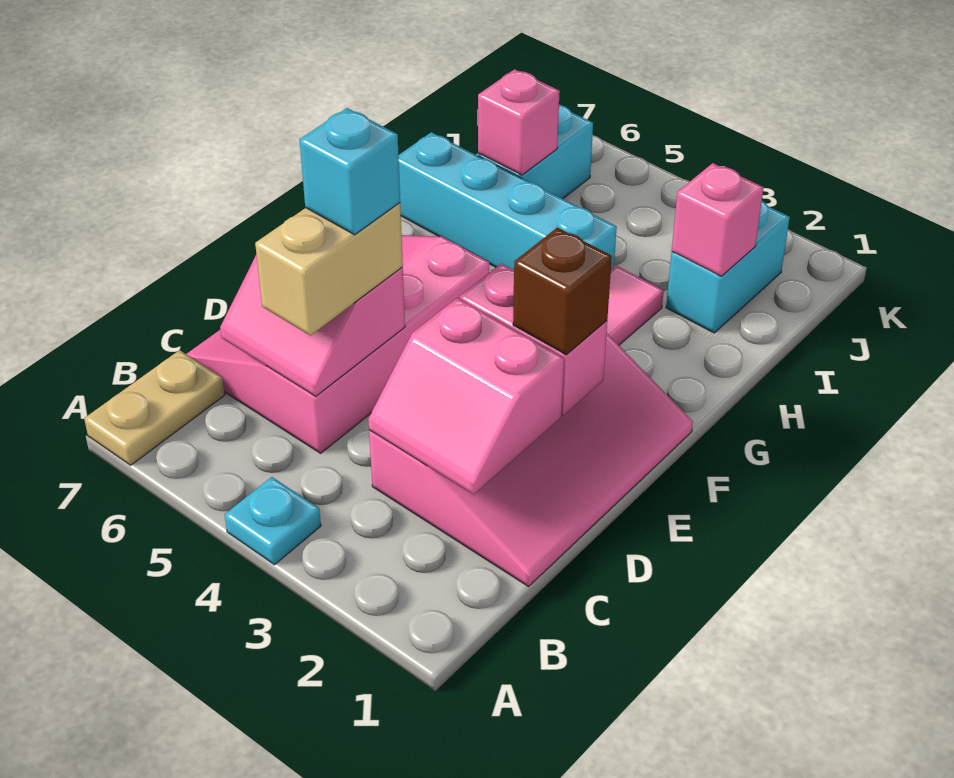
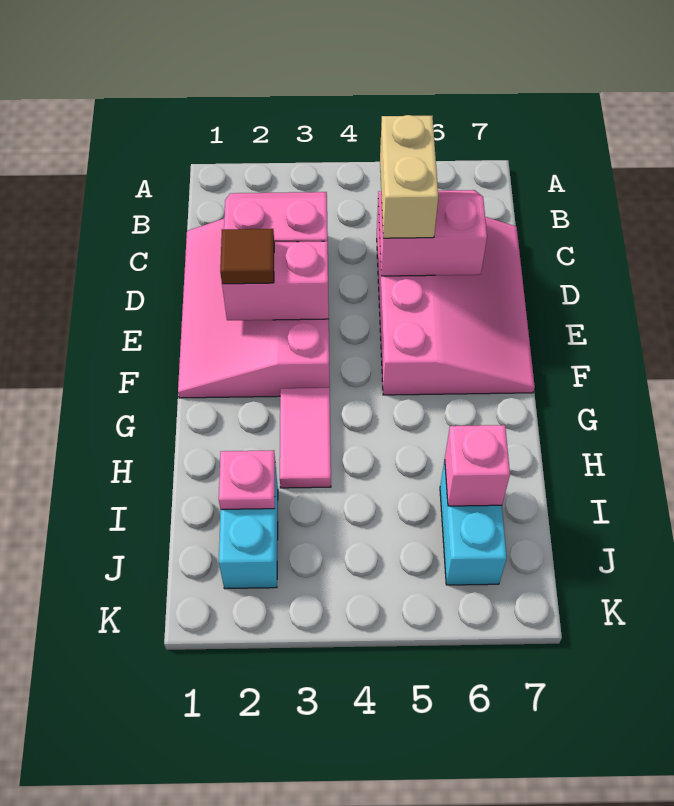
cyan plate A4 level 1 -> none
tan plate A7:B7 level 1 -> none
cyan brick D5 level 4 -> none
brown brick E2 level 3 -> brown tile E2 level 3
cyan brick H4:H7 level 1 -> none
pink brick I2 level 2 -> pink plate I2 level 2

